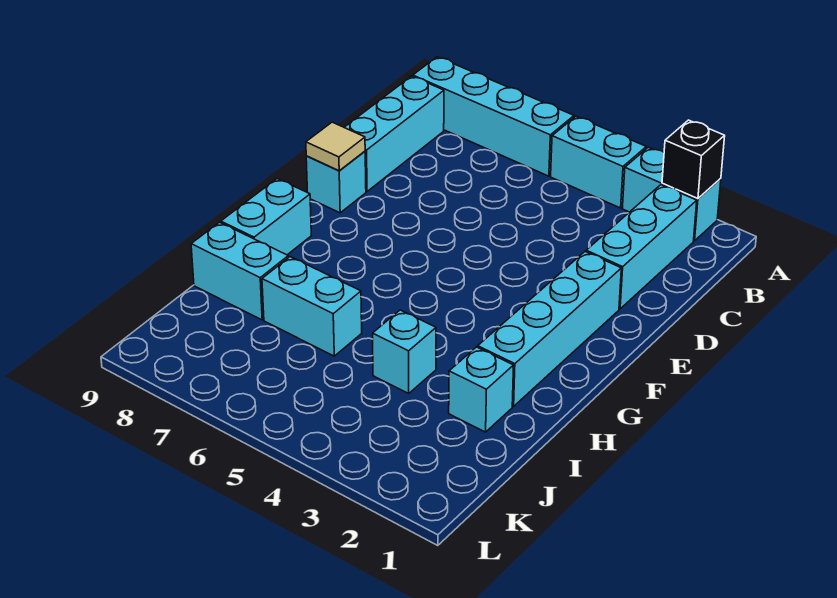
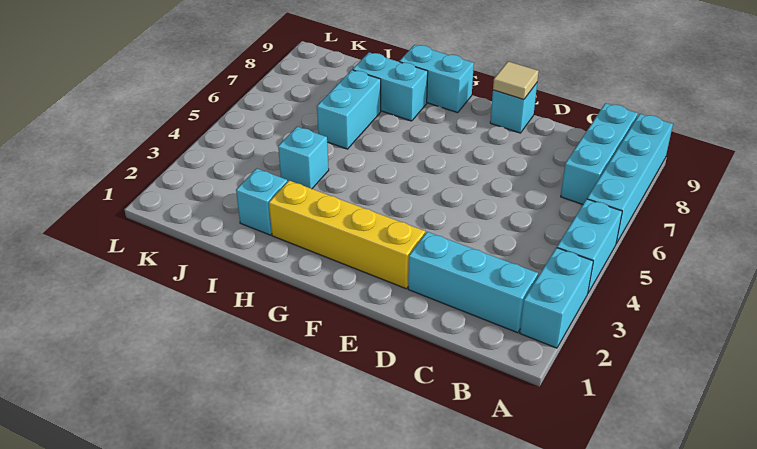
black brick A2 level 2 -> none
cyan brick B9:D9 level 1 -> cyan brick B7:B9 level 1
cyan brick E2:H2 level 1 -> yellow brick E2:H2 level 1
cyan brick I8:I9 level 1 -> cyan brick H8:I8 level 1

